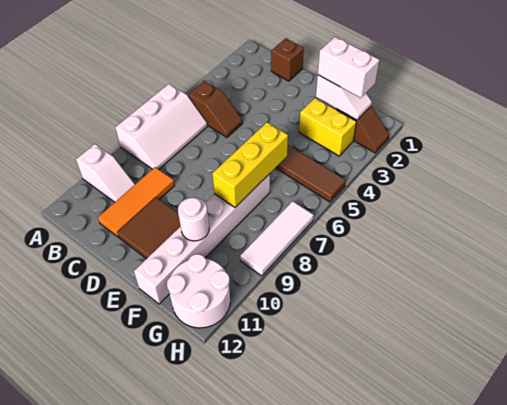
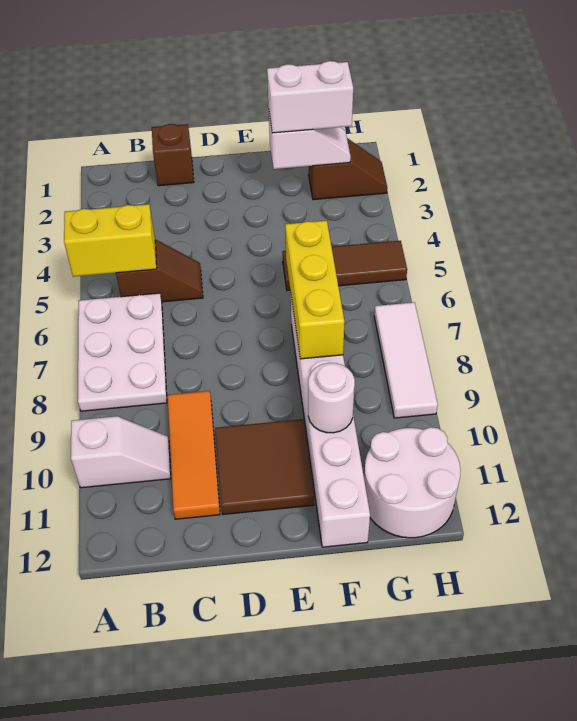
white slope A6:B8 level 1 top A -> white plate A6:B8 level 1
yellow brick F3:G3 level 1 -> yellow brick A5:B5 level 2

